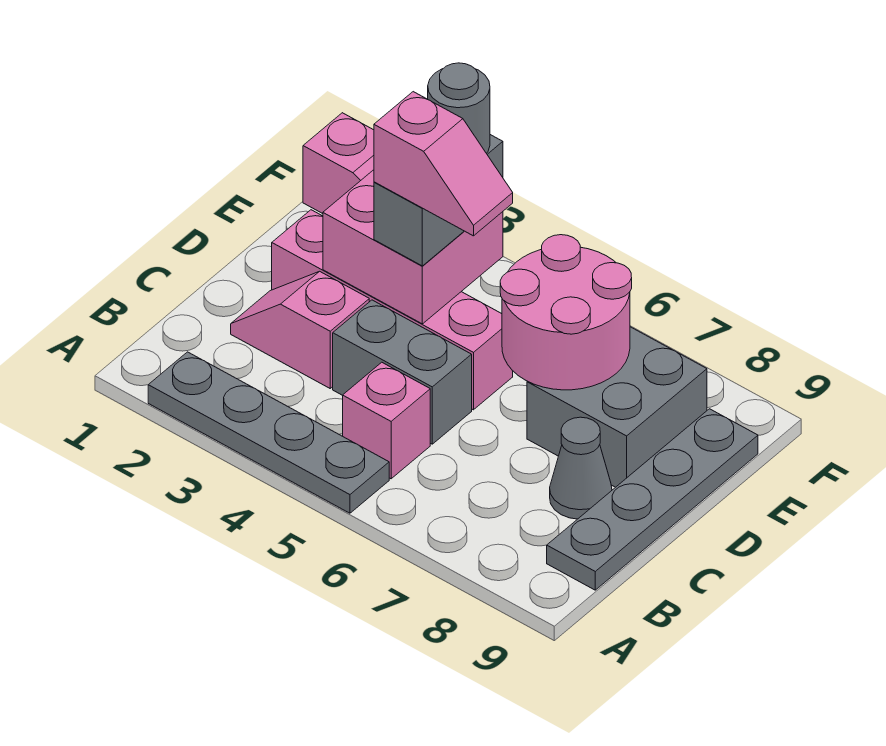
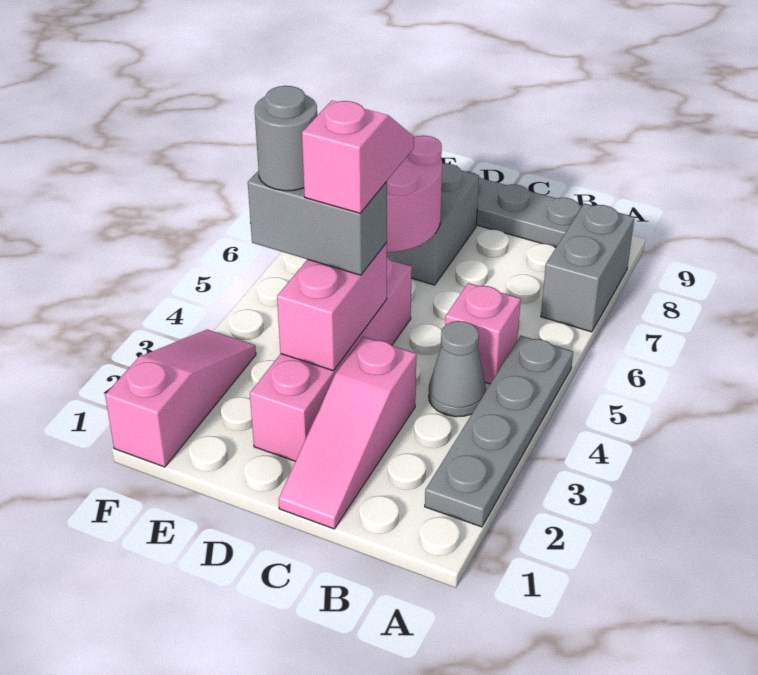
pink slope C2:C3 level 1 top 3 -> pink slope C1:C3 level 1 top 3
grey brick C4:C5 level 1 -> grey brick A7:A8 level 1
grey cone C8 level 1 -> grey cone B4 level 1
pink brick D3:E4 level 2 -> pink brick D3:D4 level 2

